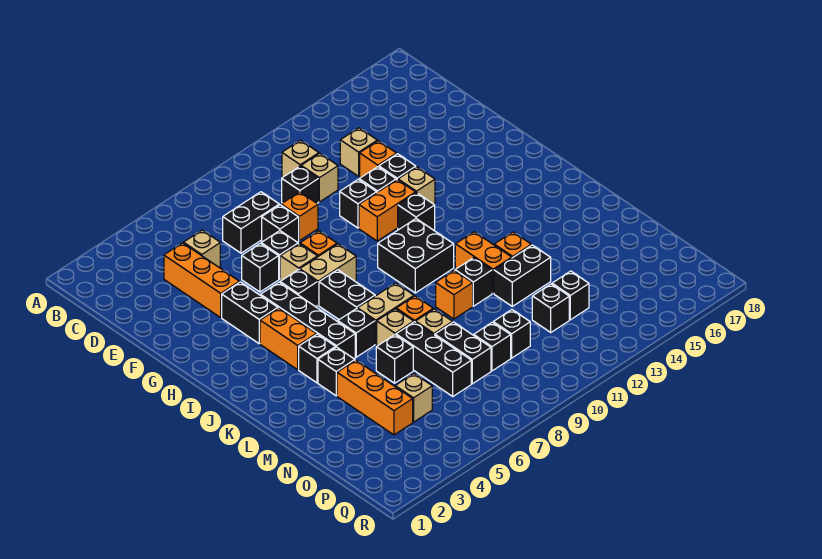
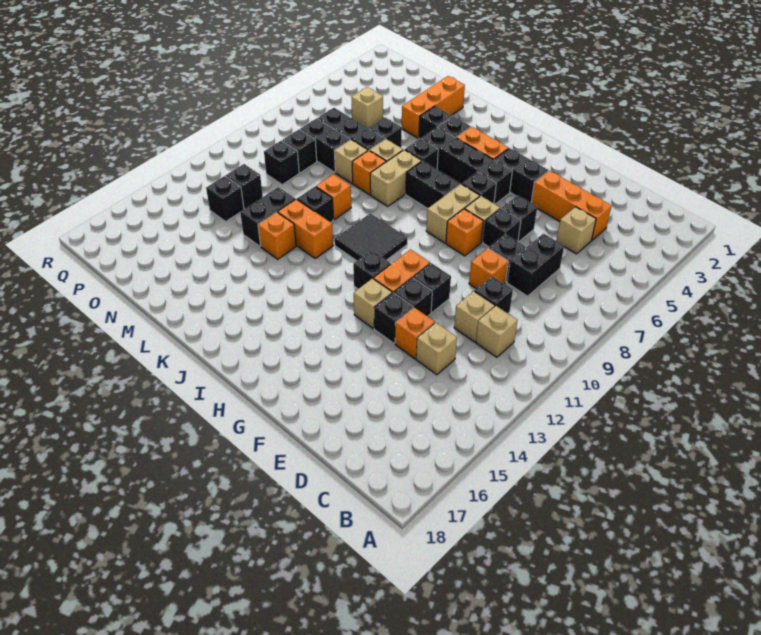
black brick I10:J11 level 1 -> black tile I10:J11 level 1
orange brick M4:O4 level 1 -> orange brick M2:M4 level 1

